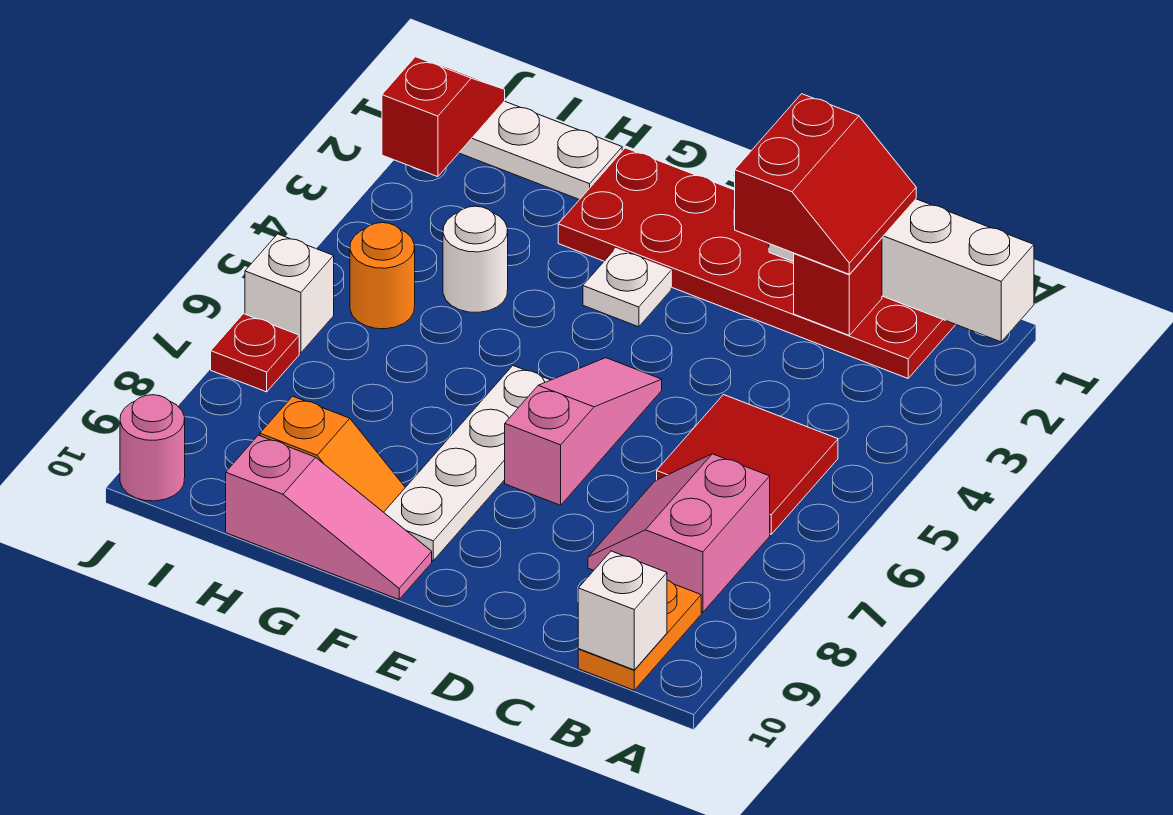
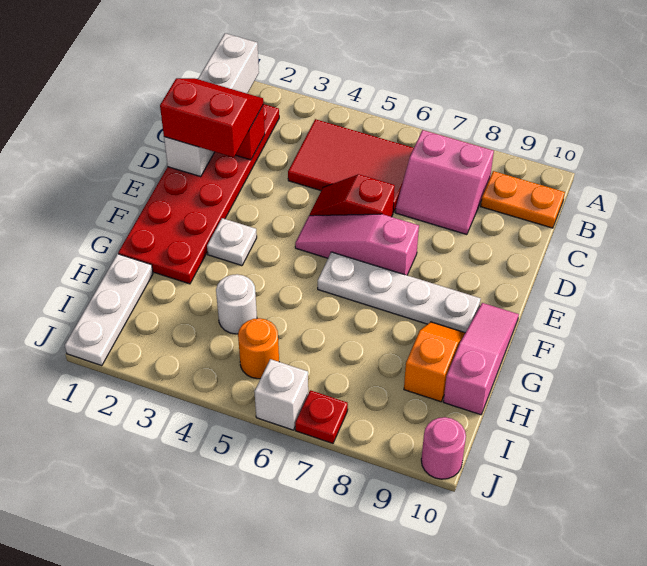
red tile B5:C6 level 1 -> red tile B4:C6 level 1
white brick B10 level 2 -> none
red slope J1:J2 level 2 top 2 -> red slope D5:D6 level 1 top 6

